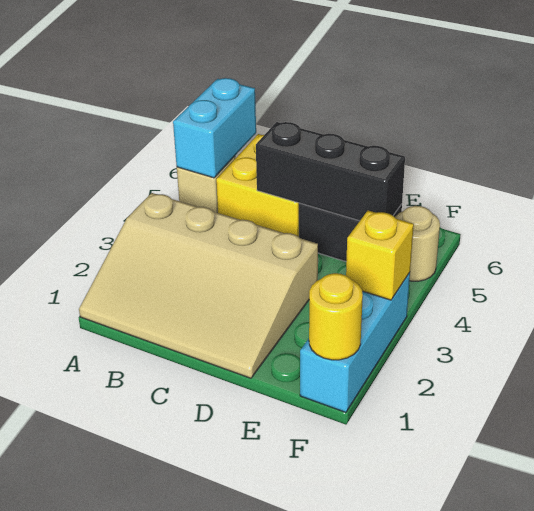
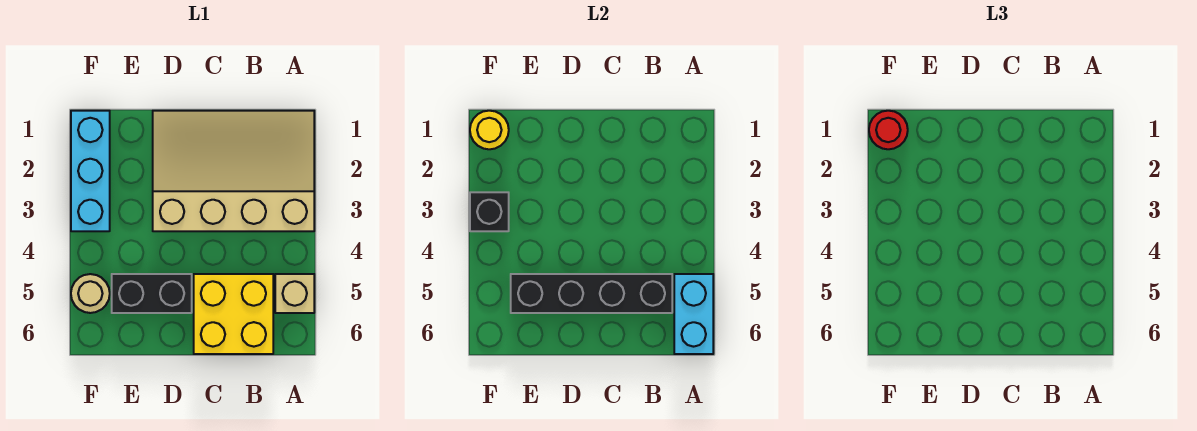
black brick C5:E5 level 2 -> black brick B5:E5 level 2
none -> red round brick F1 level 3
yellow brick F3 level 2 -> black brick F3 level 2

